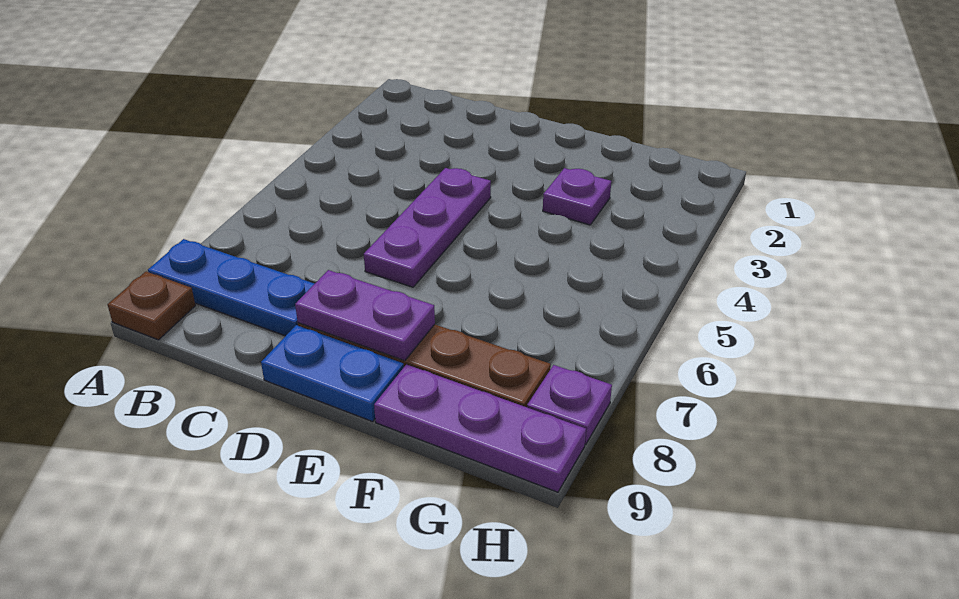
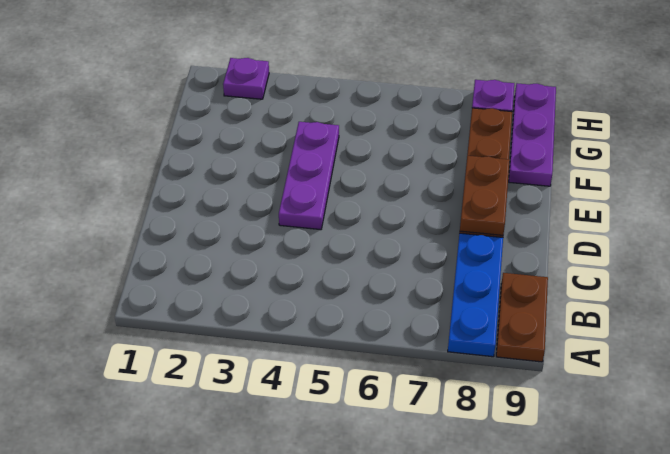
brown plate A9 level 1 -> brown plate A9:B9 level 1
purple plate D4:D6 level 1 -> purple plate D4:F4 level 1
purple plate D8:E8 level 2 -> brown plate D8:E8 level 2
blue plate D9:E9 level 1 -> none
purple plate F3 level 1 -> purple plate H2 level 1

